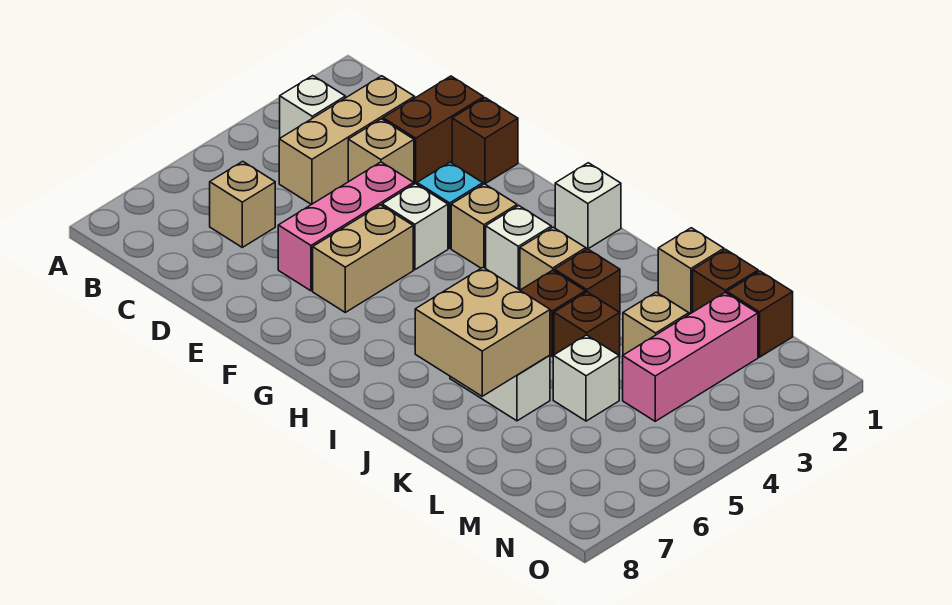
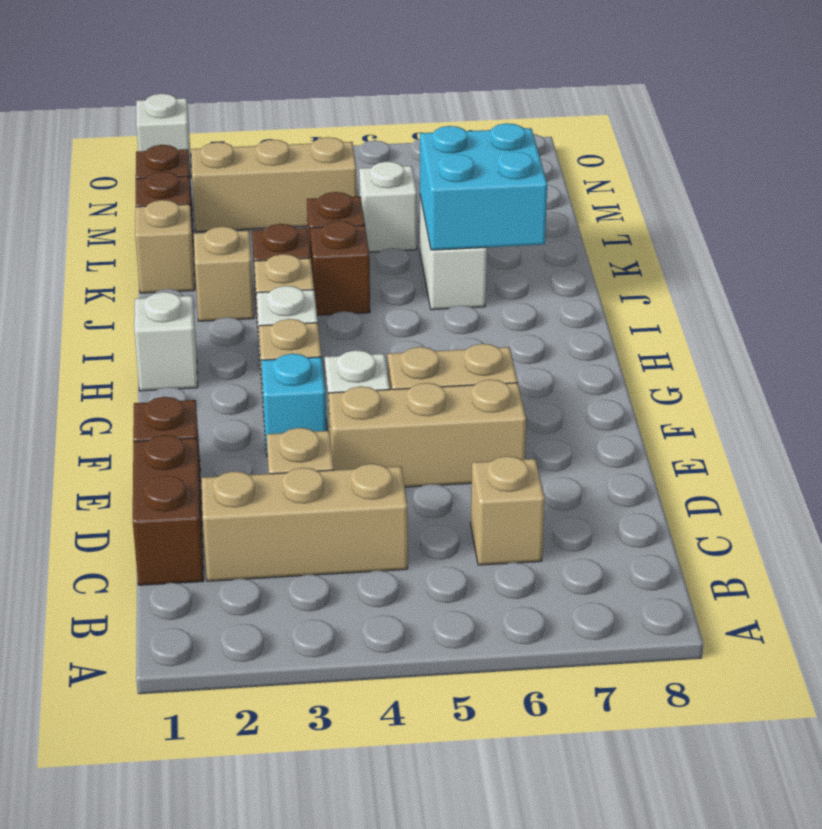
white brick B3 level 1 -> white brick O1 level 1
brown brick D1:D2 level 1 -> brown brick C1:D1 level 1
pink brick E4:E6 level 1 -> tan brick E4:E6 level 1
tan brick J6:K7 level 2 -> cyan brick J6:K7 level 2
tan brick L3 level 1 -> tan brick J2 level 1
pink brick M2:M4 level 1 -> tan brick M2:M4 level 1

